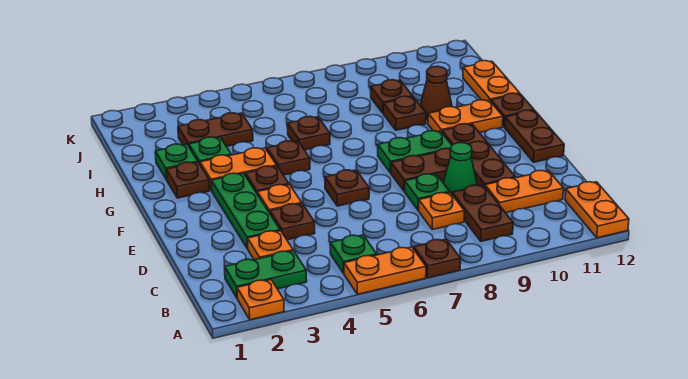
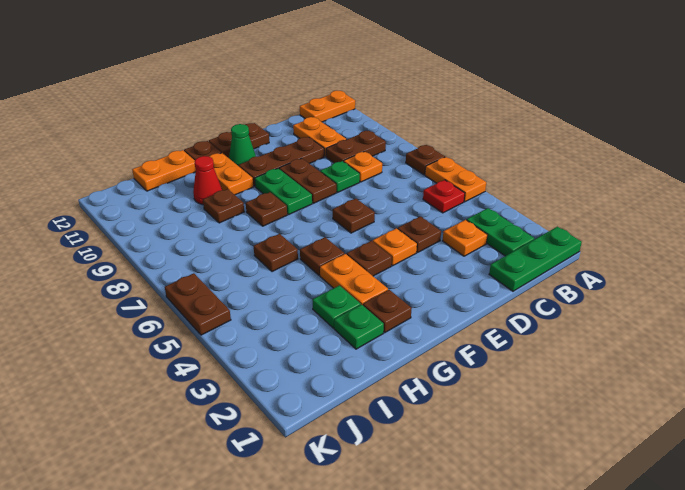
orange plate A2 level 1 -> none
green plate B5 level 1 -> red plate B5 level 1
green plate D3:F3 level 1 -> green plate A1:C1 level 1
green cone D9 level 1 -> green cone F11 level 1
brown cone H10 level 1 -> red cone H10 level 1
brown plate I3:I4 level 1 -> brown plate K5:K6 level 1
brown plate I9 level 1 -> brown plate G8 level 1

